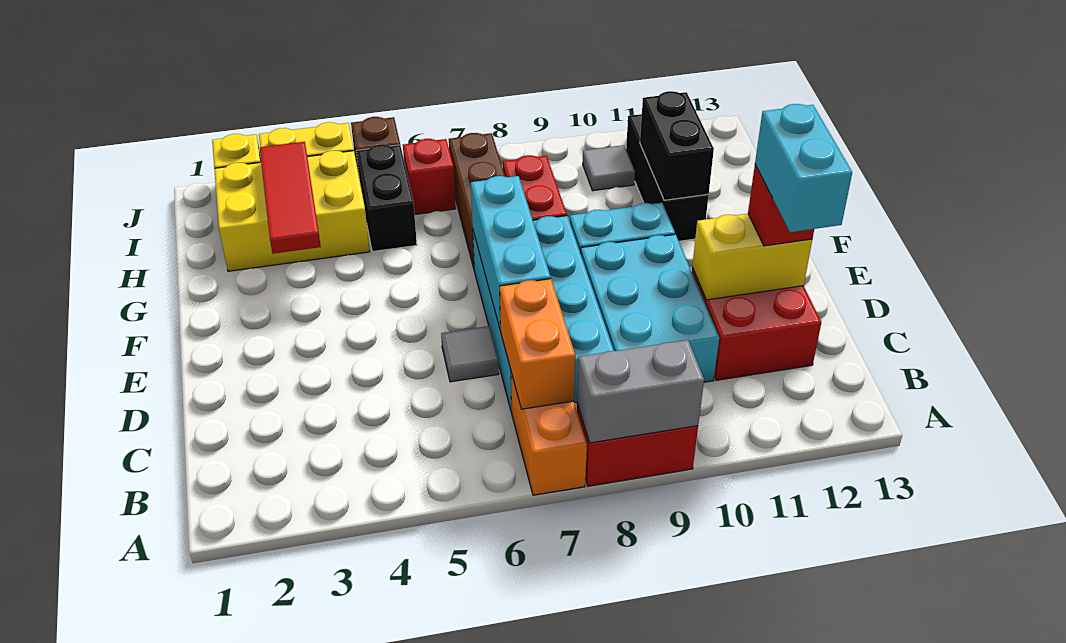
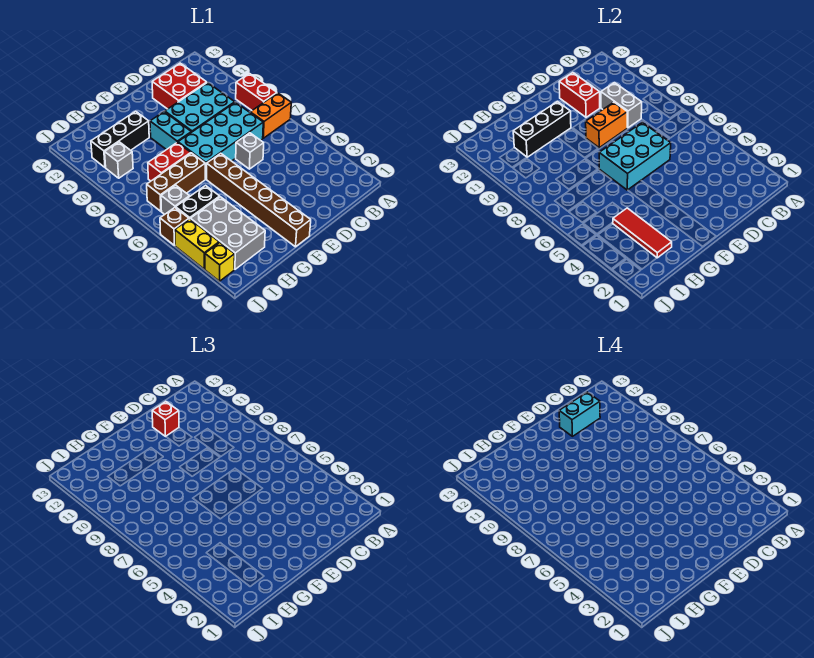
grey brick A8:A9 level 2 -> grey brick C9:C10 level 2
orange brick B7:C7 level 2 -> orange brick D9:E9 level 2
grey tile D6 level 1 -> grey brick D6 level 1
cyan brick D7:F7 level 2 -> cyan brick D6:F7 level 2
yellow brick D11:D12 level 2 -> red brick D11:D12 level 2
none -> brown brick F1:F6 level 1
red tile G3:I3 level 2 -> red tile H2:H4 level 2
black brick G11:H11 level 2 -> black brick F11:H11 level 2
yellow brick H2:I4 level 1 -> grey brick H2:I4 level 1
red brick I6 level 1 -> grey brick I6 level 1
grey tile I10 level 1 -> grey brick I10 level 1

